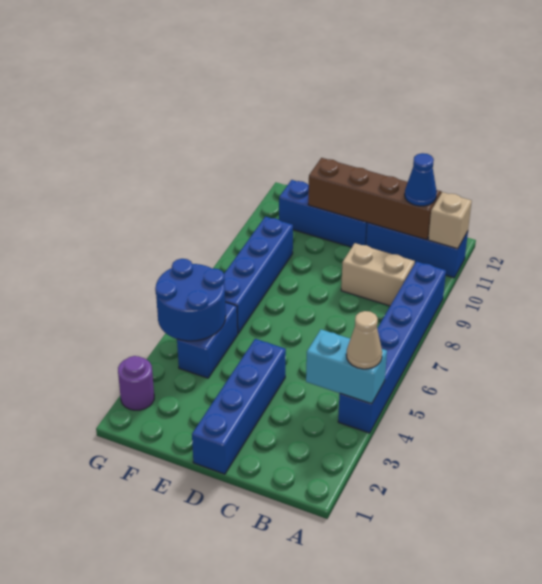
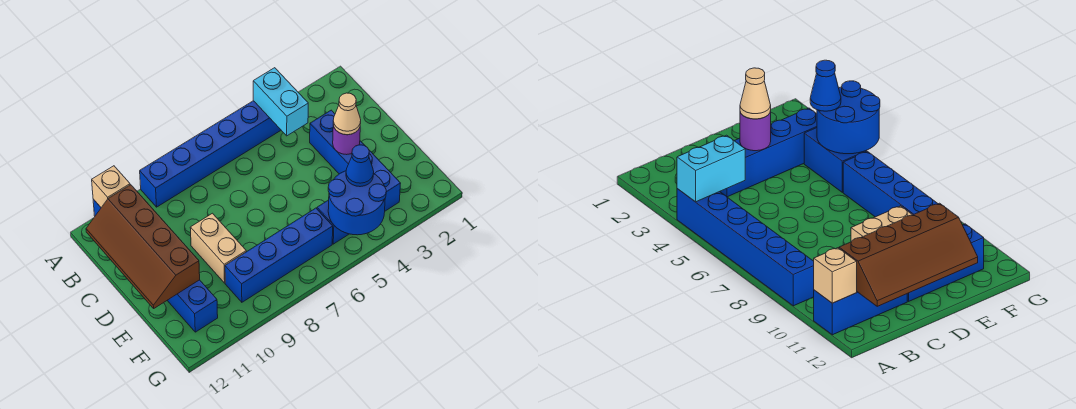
tan cone A4 level 3 -> tan cone D3 level 3
tan brick B9:C9 level 1 -> tan brick D9:E9 level 1
blue cone B11 level 3 -> blue cone F4 level 3
blue brick D1:D4 level 1 -> blue brick C3:F3 level 1
purple round brick G2 level 1 -> purple round brick D3 level 2

